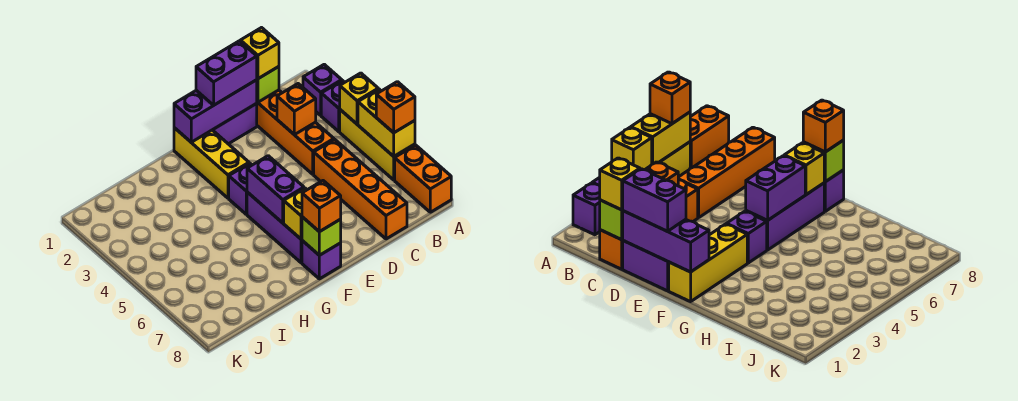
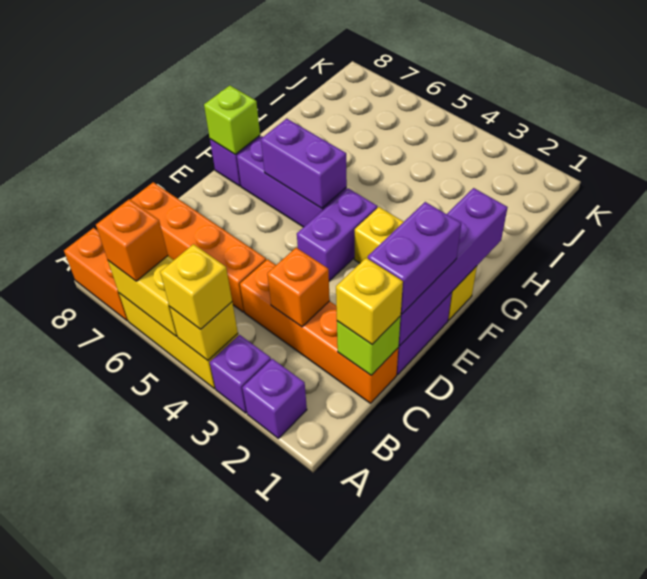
purple brick D1:F1 level 2 -> purple brick D1:G1 level 2
purple brick F4 level 1 -> purple brick E4:F4 level 1
yellow brick F7 level 2 -> yellow brick A4 level 3
orange brick F8 level 3 -> none

